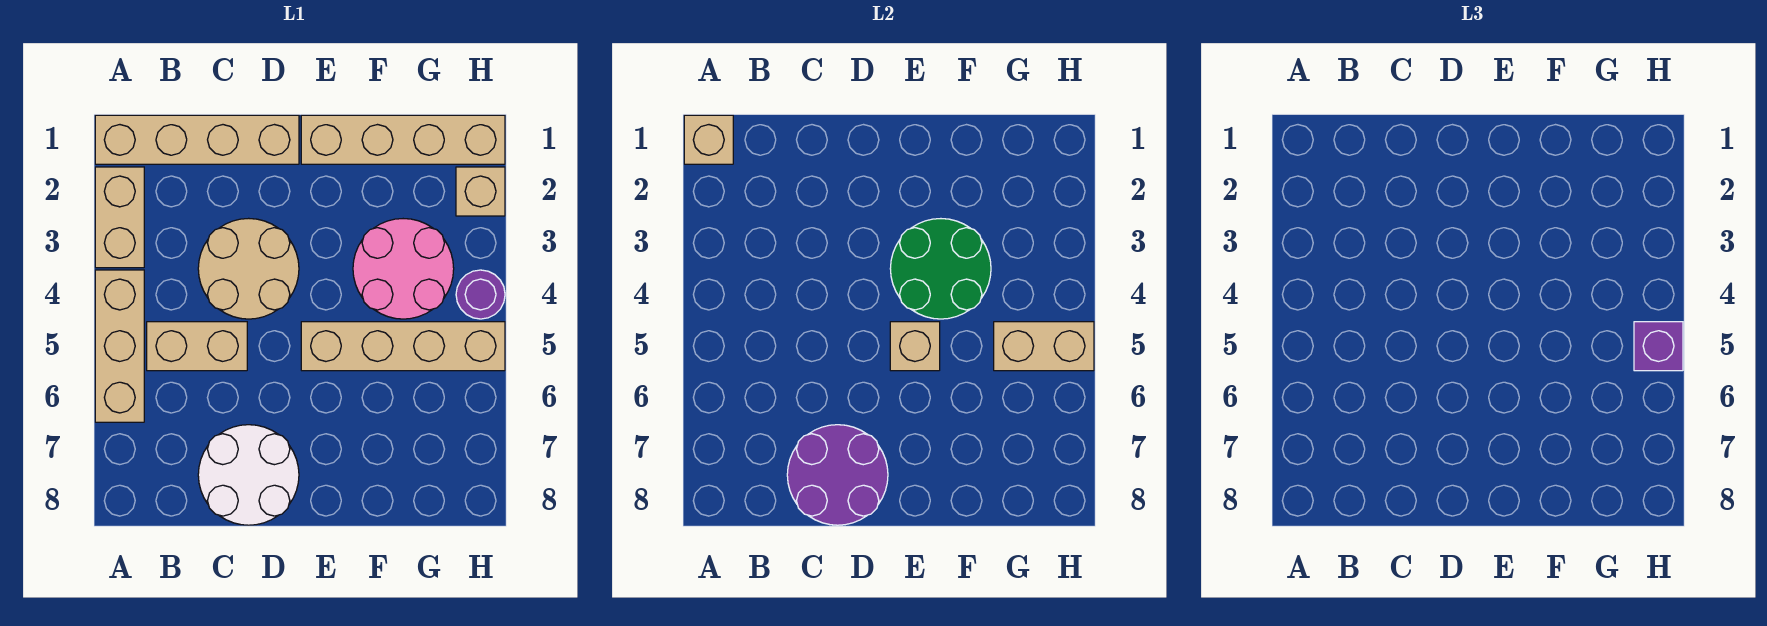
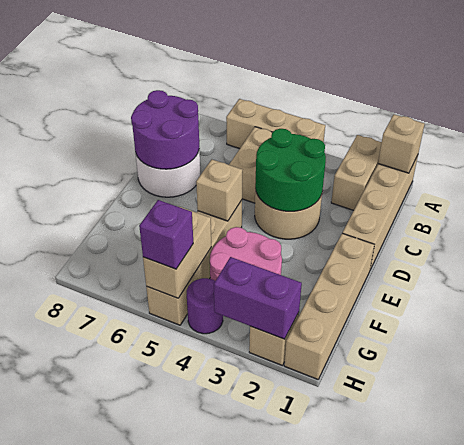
tan brick A2:A3 level 1 -> tan brick A2:B2 level 1
green round brick E3:F4 level 2 -> green round brick C3:D4 level 2
none -> purple brick H2:H3 level 2

